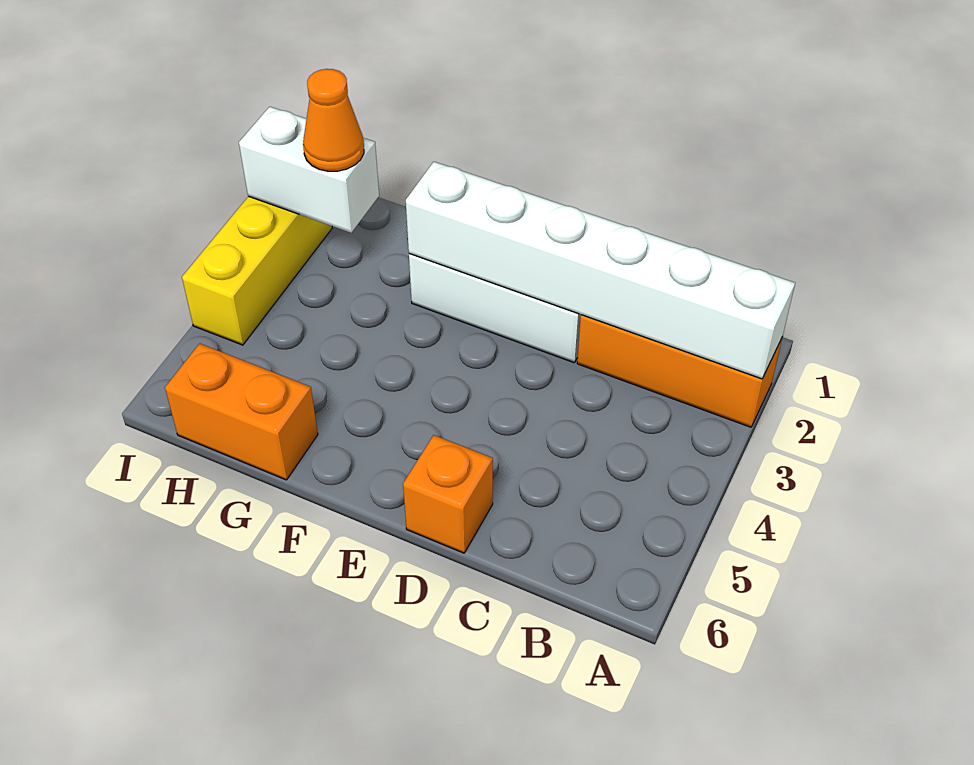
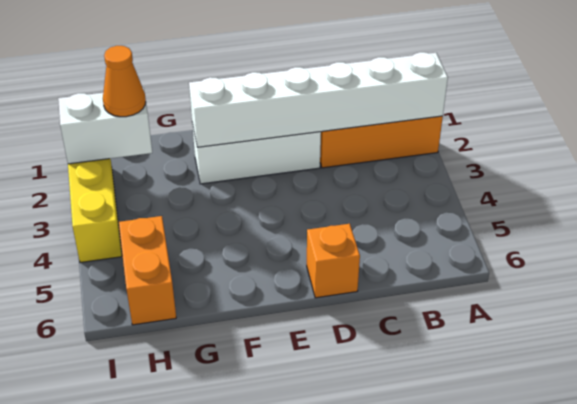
orange brick G6:H6 level 1 -> orange brick H5:H6 level 1

